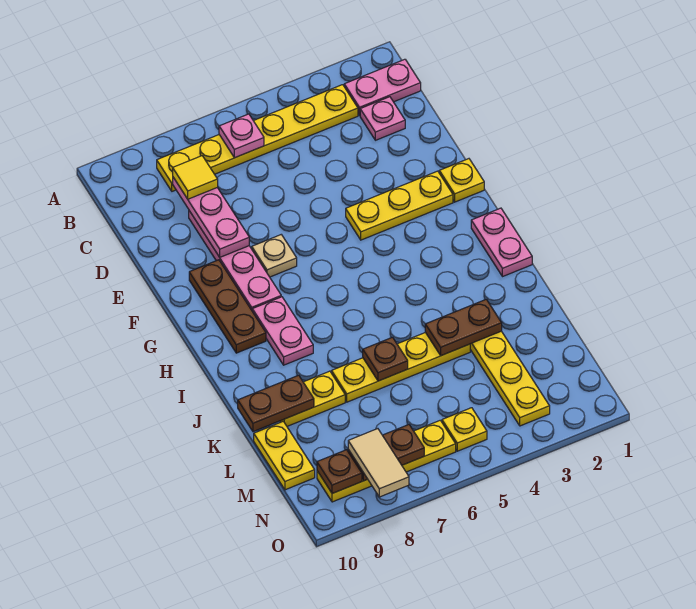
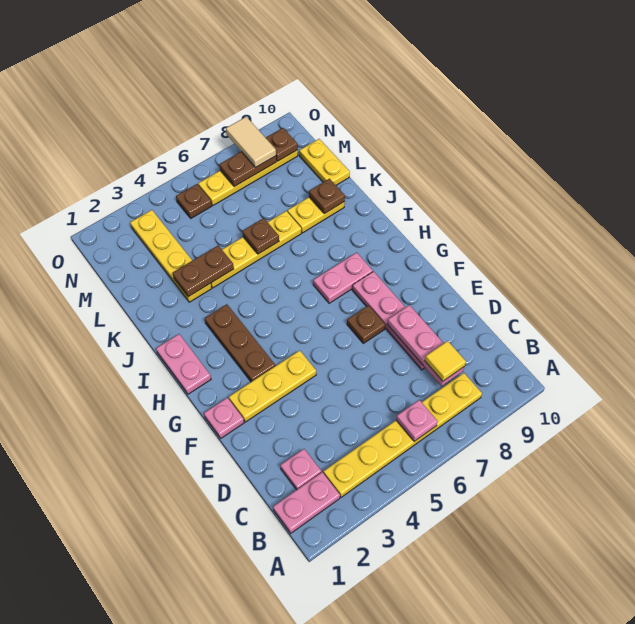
yellow plate F1 level 1 -> pink plate F1 level 1
tan plate F7 level 1 -> brown plate F7 level 1
brown plate F9:H9 level 1 -> brown plate G3:I3 level 1
pink plate H8:I8 level 1 -> pink plate H7:H8 level 1
brown plate K9:K10 level 2 -> brown plate K9 level 2
yellow plate N5 level 1 -> brown plate N5 level 1

